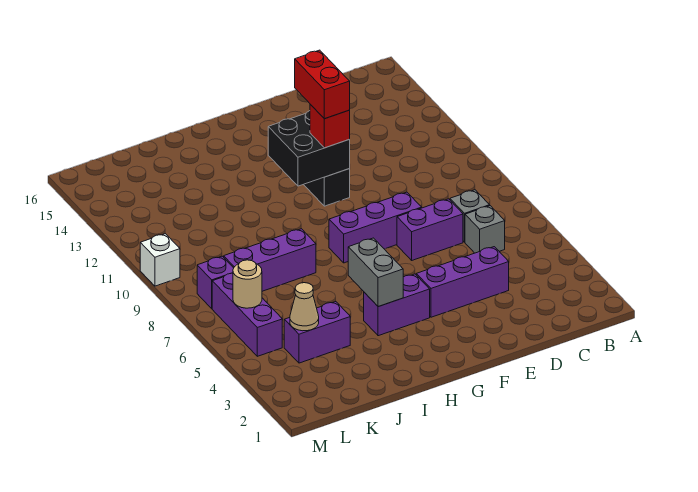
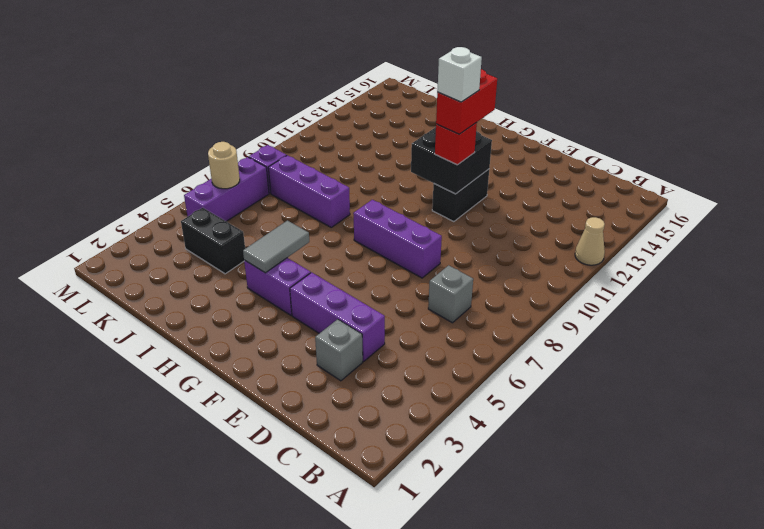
grey brick C6 level 1 -> grey brick D3 level 1
purple brick D7:E7 level 1 -> none
grey brick H4:H5 level 2 -> grey tile H4:H5 level 2
purple brick J4:K4 level 1 -> black brick J4:K4 level 1
tan cone K4 level 2 -> tan cone A12 level 1
white brick M10 level 1 -> white brick F11 level 5

